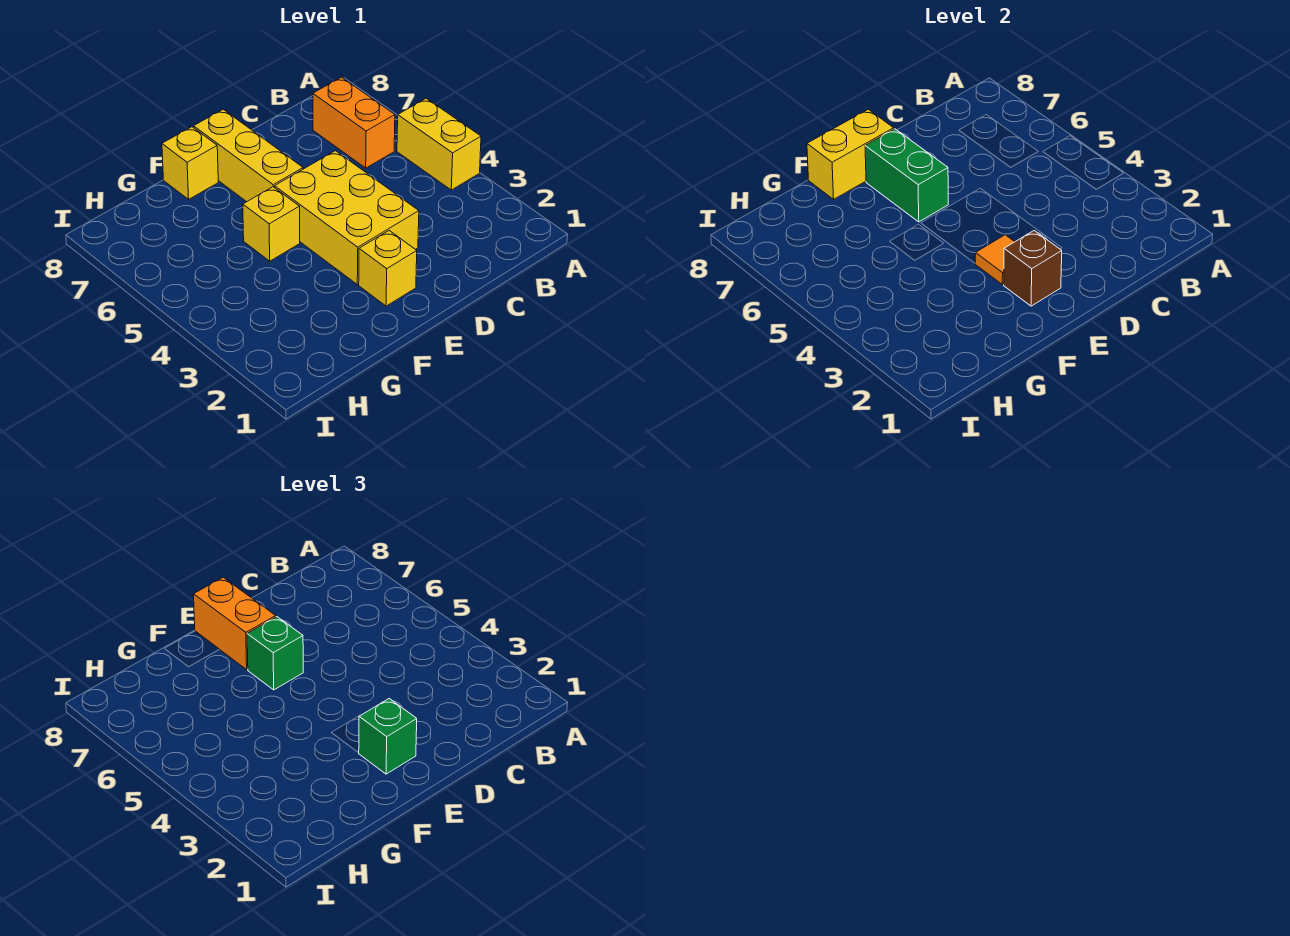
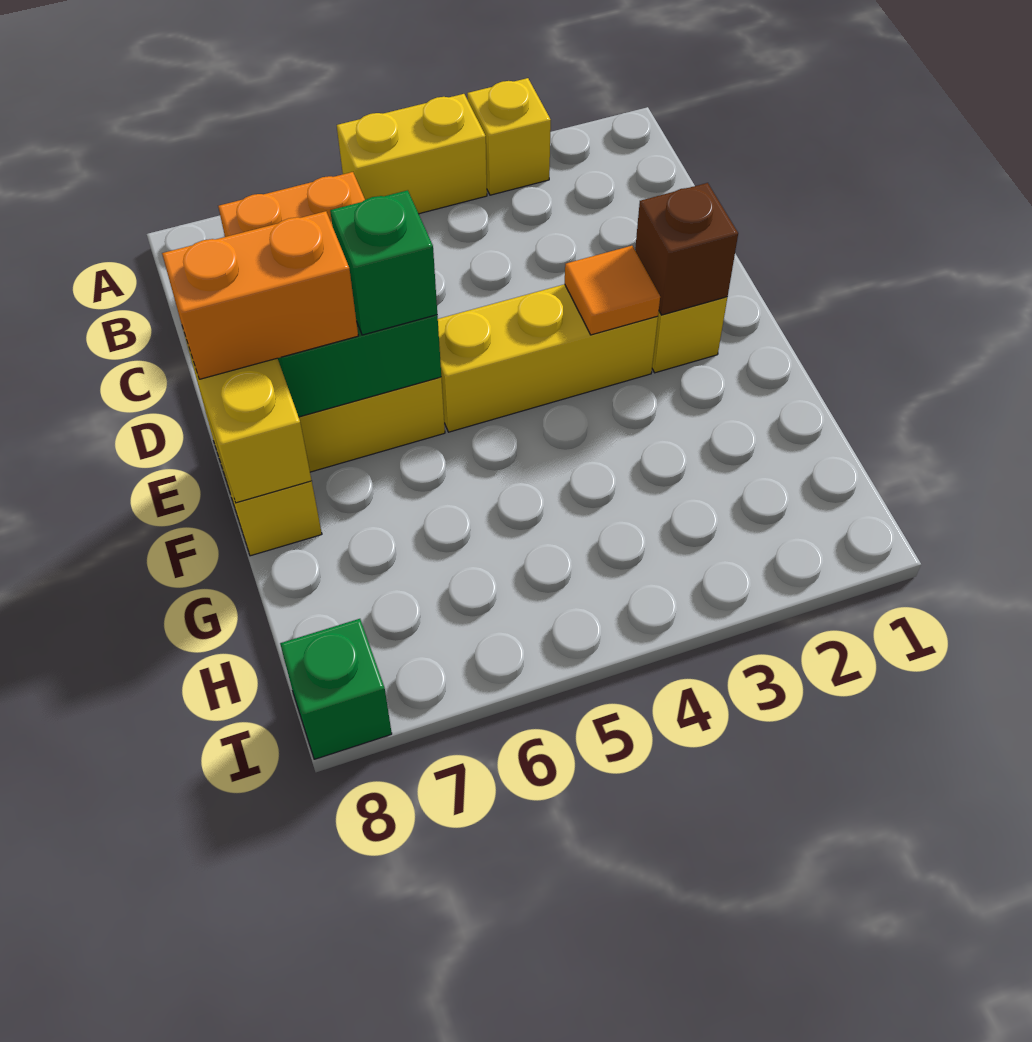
yellow brick D3:E5 level 1 -> yellow brick E3:E5 level 1
green brick E2 level 3 -> green brick I8 level 1
yellow brick F5 level 1 -> yellow brick A3 level 1

